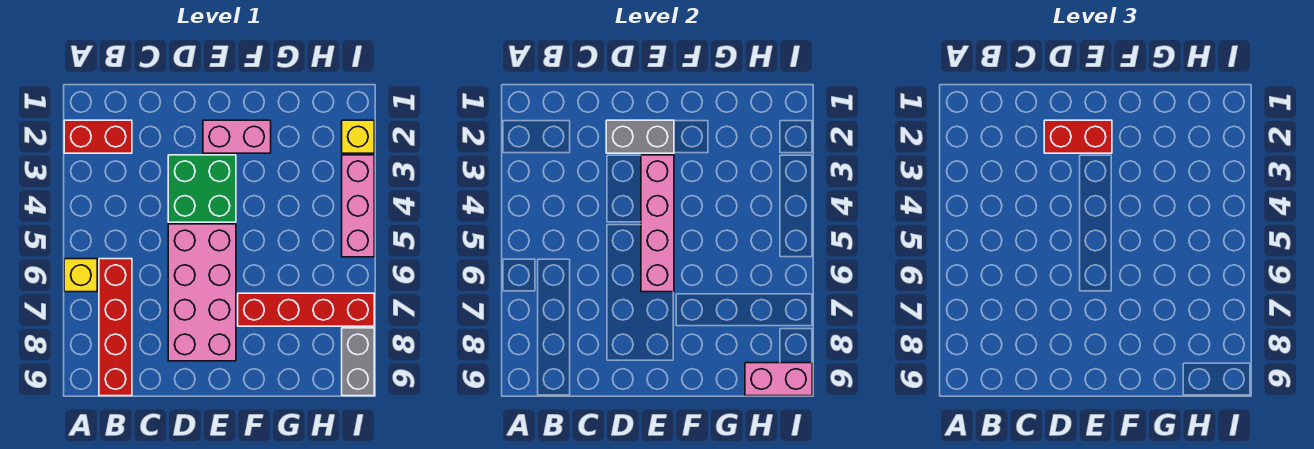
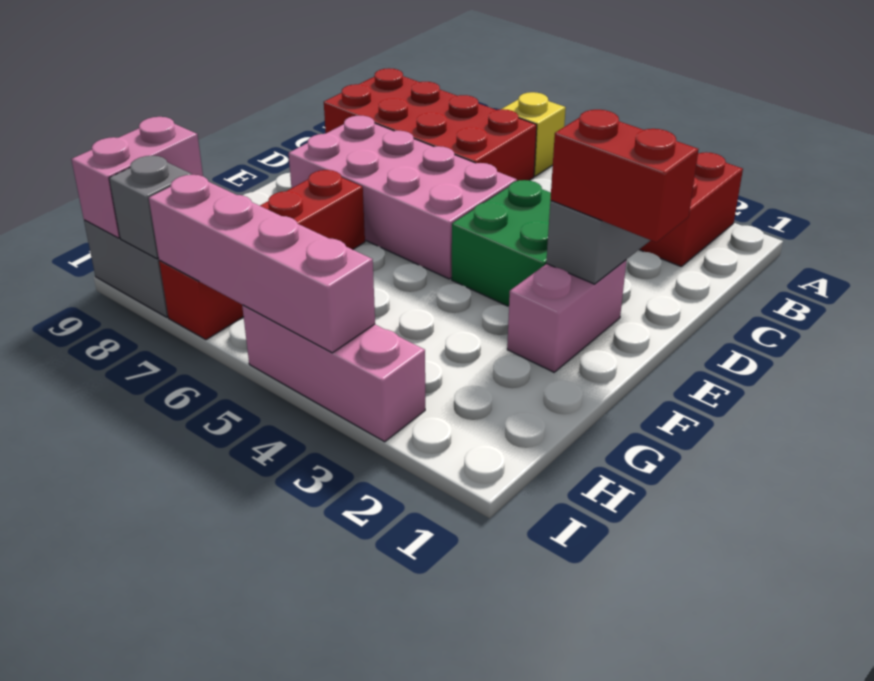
red brick B6:B9 level 1 -> red brick B6:C9 level 1
red brick D2:E2 level 3 -> red brick E1:E2 level 3
pink brick E3:E6 level 2 -> pink brick I4:I7 level 2
yellow brick I2 level 1 -> none
none -> grey brick I8 level 2

